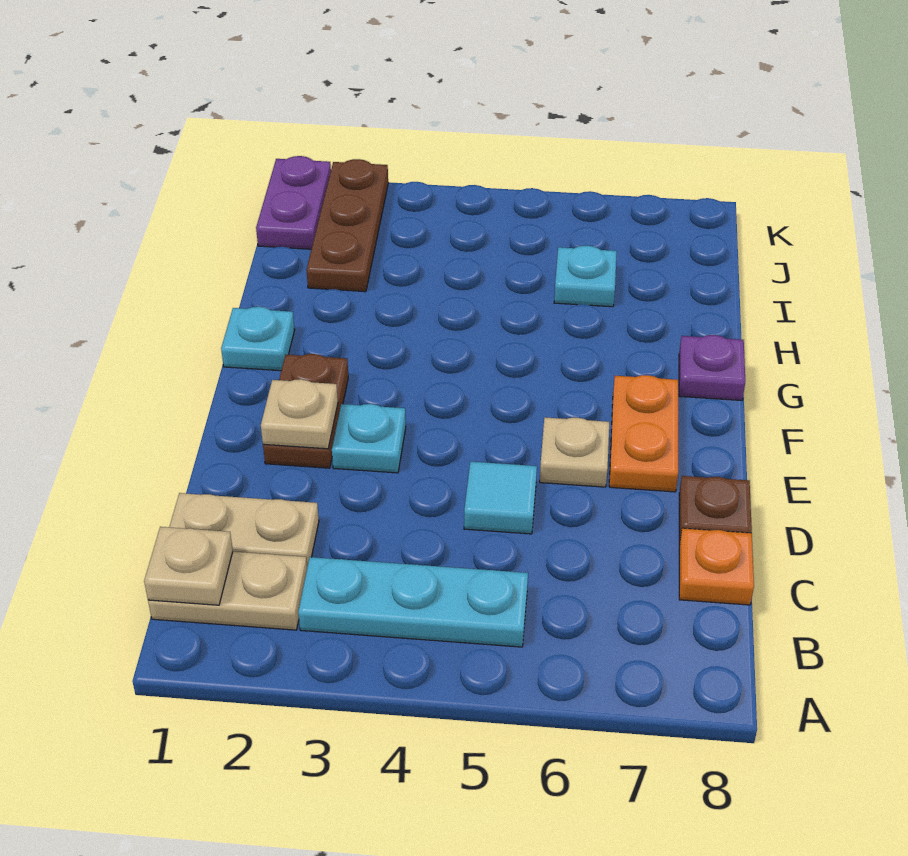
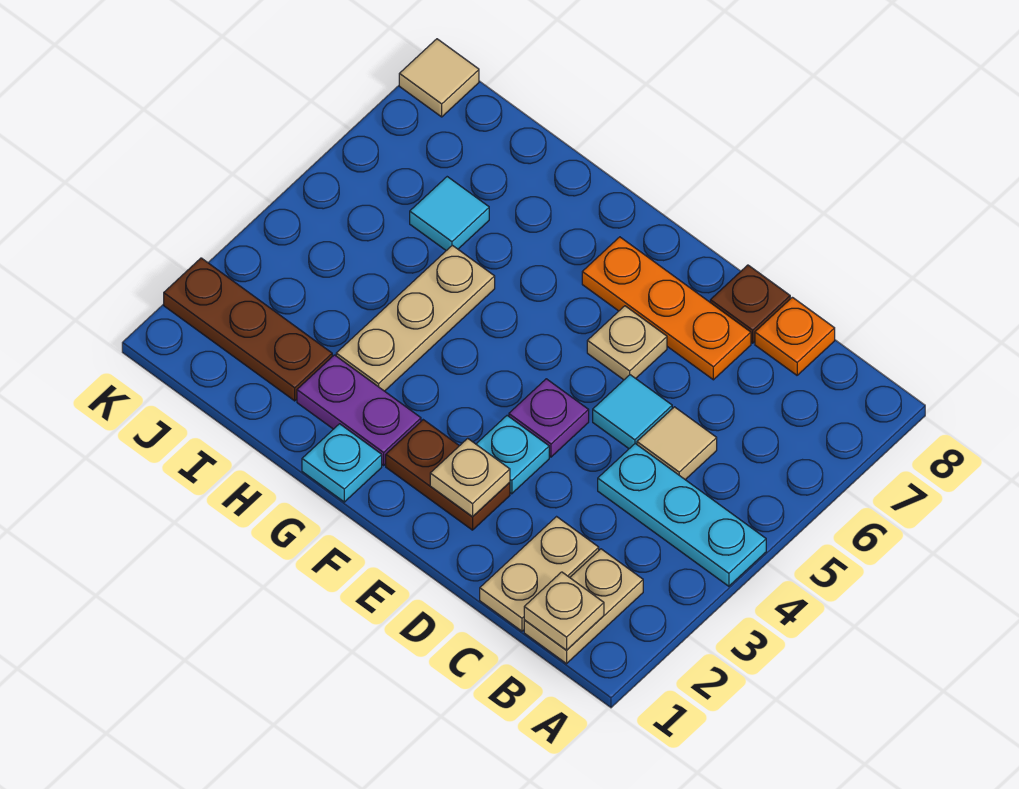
cyan plate B3:B5 level 1 -> cyan plate A4:C4 level 1
none -> tan tile C5 level 1
orange plate E7:F7 level 1 -> orange plate D7:F7 level 1
purple plate G8 level 1 -> purple plate E4 level 1
none -> tan plate H3:H5 level 1
cyan plate I6 level 1 -> cyan tile I6 level 1
purple plate J1:K1 level 1 -> purple plate G2:H2 level 1
none -> tan tile K8 level 1

